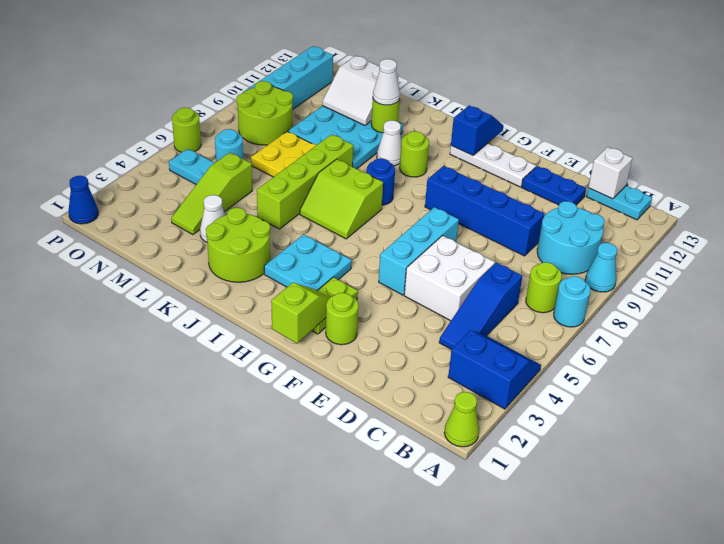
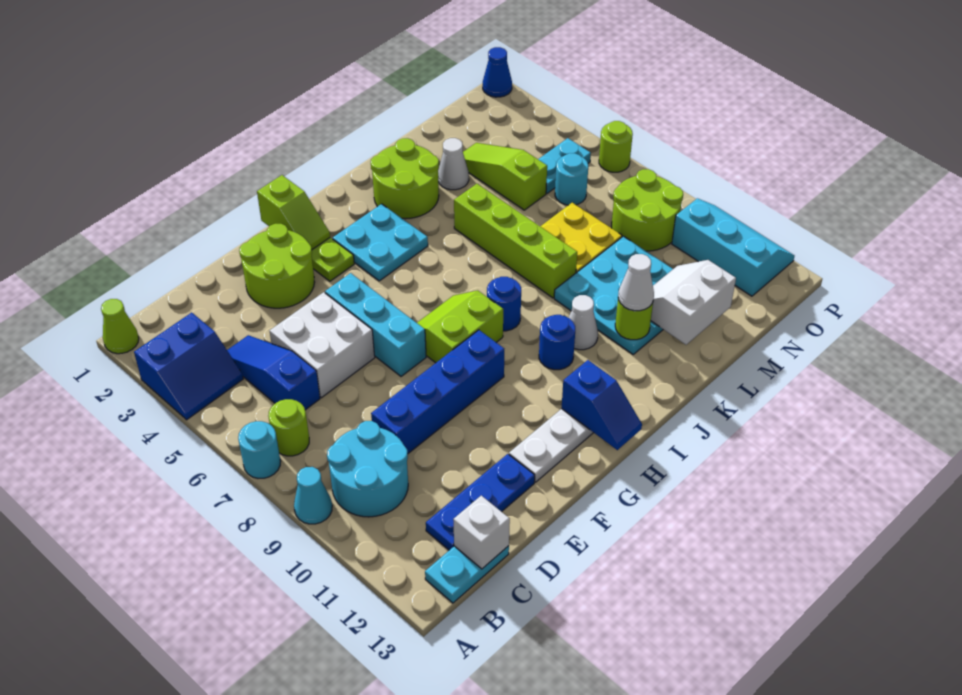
blue plate D12:E12 level 1 -> blue plate C12:E12 level 1
lime round brick F2 level 1 -> lime round brick E2:F3 level 1
lime slope I6:J7 level 1 top 7 -> lime slope G7:H8 level 1 top 8
lime round brick I10 level 1 -> blue round brick I10 level 1

